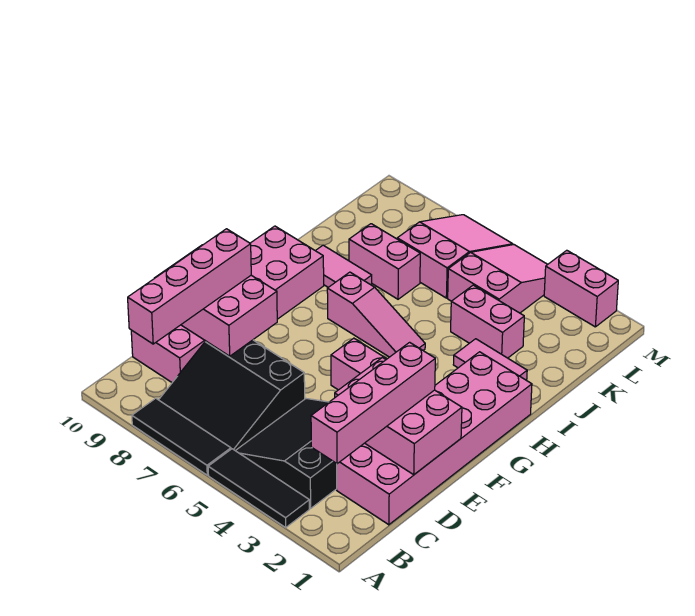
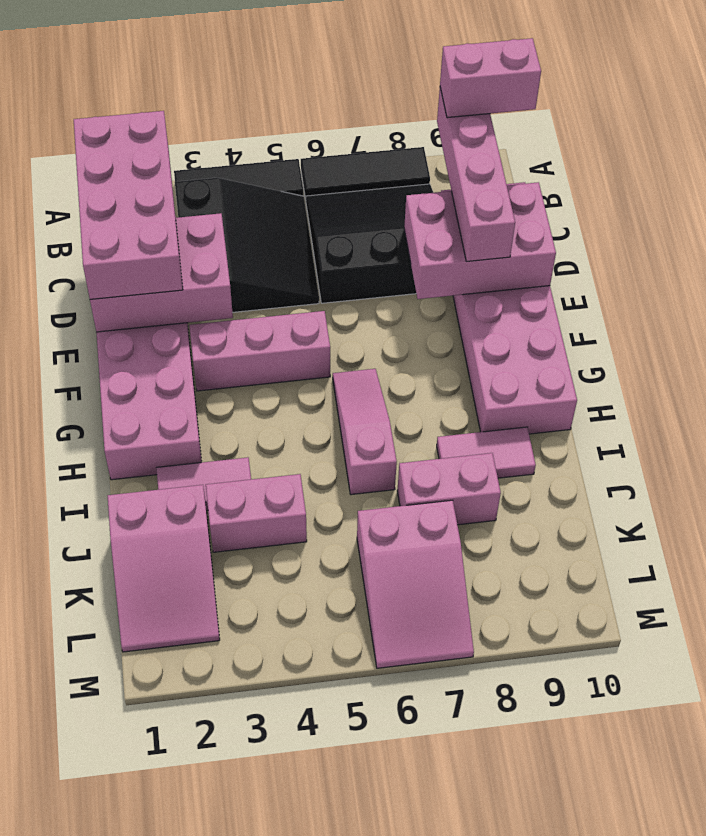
pink brick B2:E2 level 3 -> pink brick B1:E2 level 3
pink slope H5:H7 level 1 top 7 -> pink slope G6:I6 level 1 top I
pink slope K4:M5 level 1 top K -> pink slope J1:L2 level 1 top J
pink brick M2:M3 level 1 -> pink brick B9:B10 level 4

